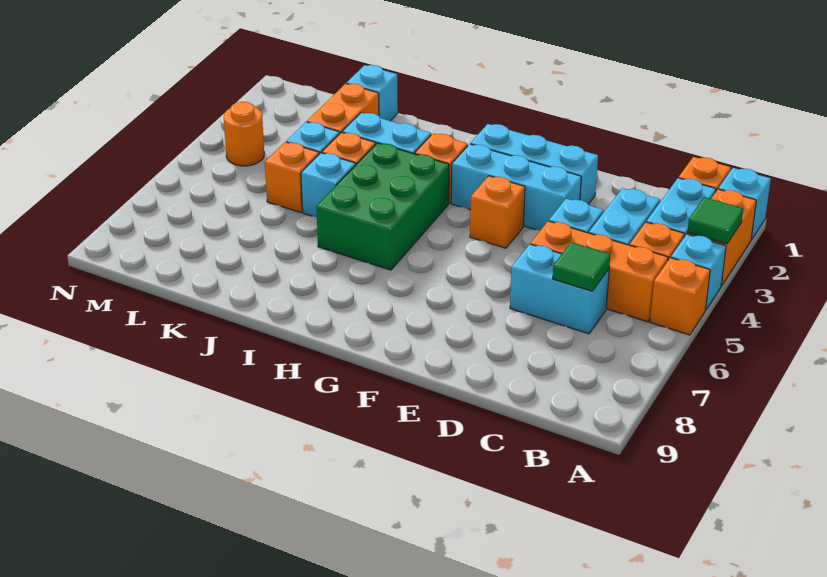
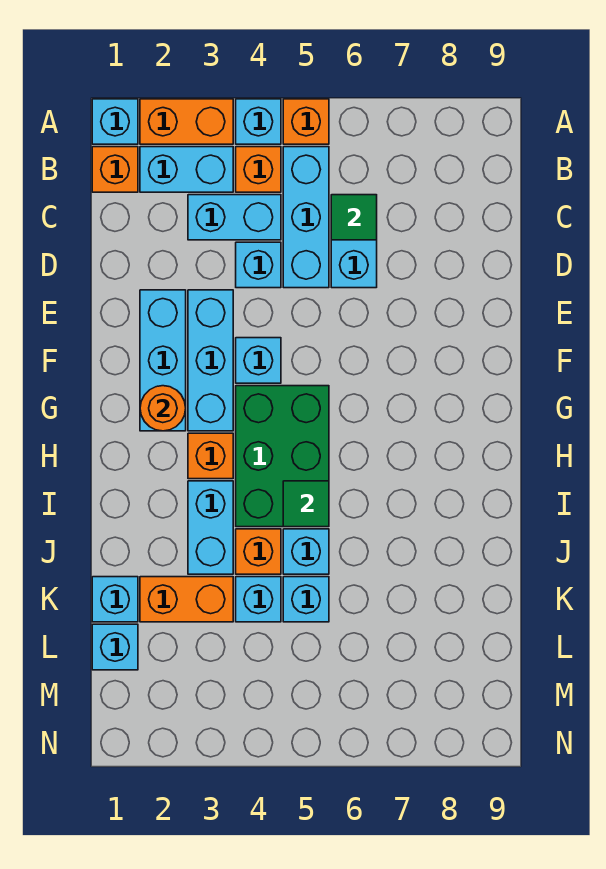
green tile A3 level 2 -> green tile I5 level 2
orange brick B5:D5 level 1 -> cyan brick B5:D5 level 1
orange brick F4 level 1 -> cyan brick F4 level 1
green brick H4:I6 level 1 -> green brick G4:I5 level 1
orange brick K5 level 1 -> cyan brick K5 level 1
none -> cyan brick L1 level 1
orange round brick M4 level 1 -> orange round brick G2 level 2

